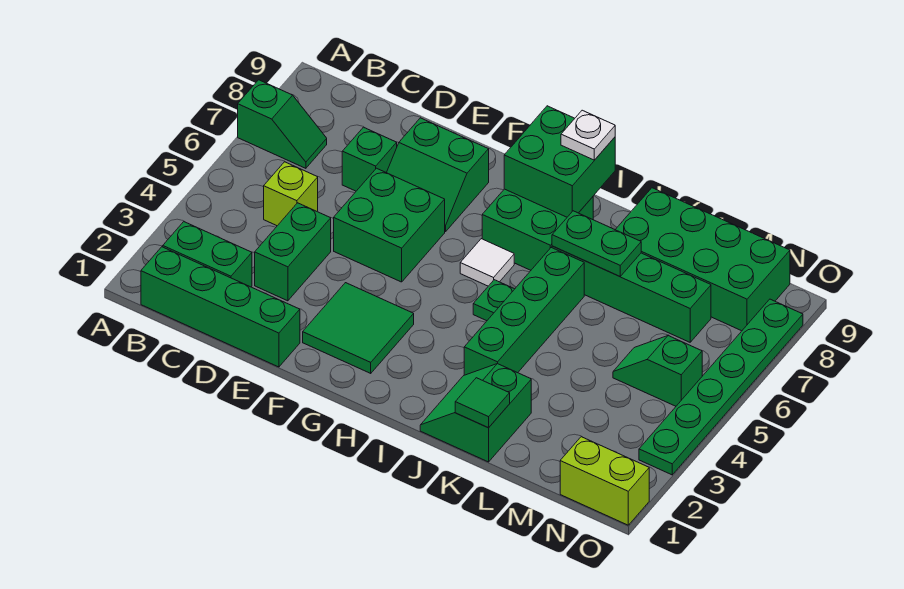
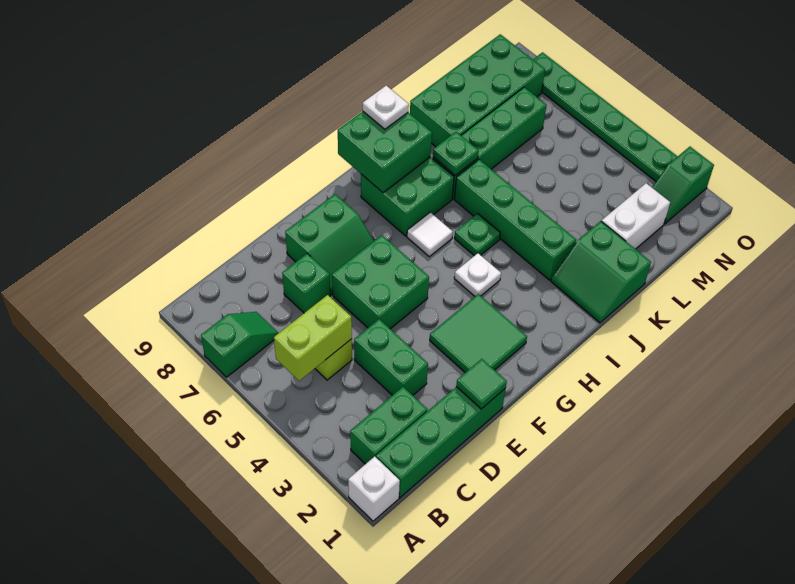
none -> white brick A1 level 1
none -> white plate H4 level 1
green plate J7:K7 level 2 -> green plate J7 level 2
green tile K1 level 2 -> green tile E1 level 2
none -> white brick L2:M2 level 1
green slope M5:N5 level 1 top N -> green slope N2:O2 level 1 top O
lime brick N1:O1 level 1 -> lime brick B5:C5 level 2

